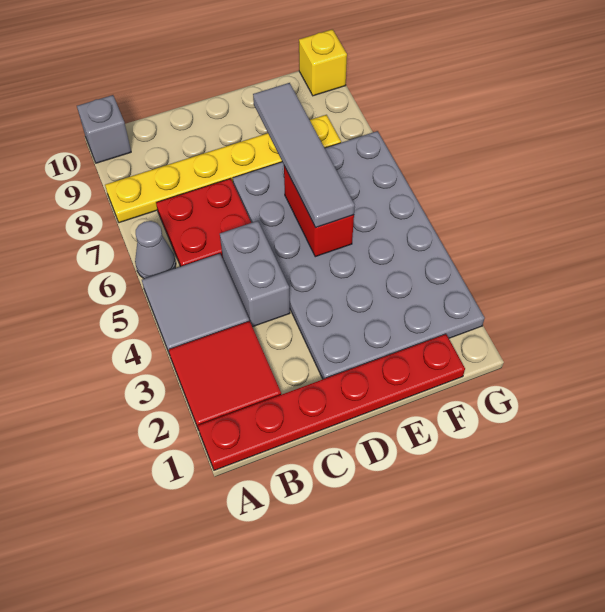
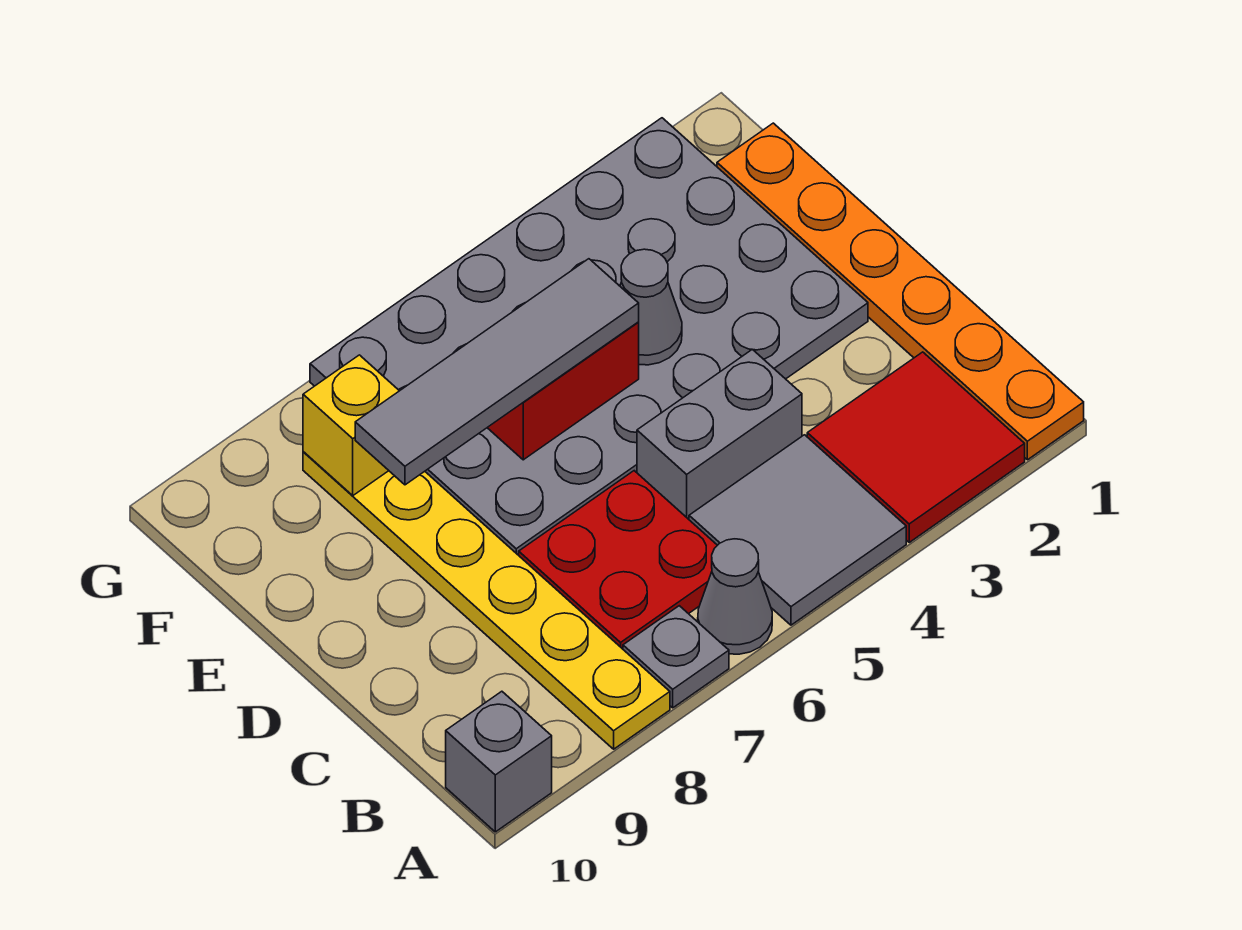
red plate A1:F1 level 1 -> orange plate A1:F1 level 1
none -> grey plate A7 level 1
none -> grey cone E4 level 2
yellow brick G10 level 1 -> yellow brick F8 level 2

